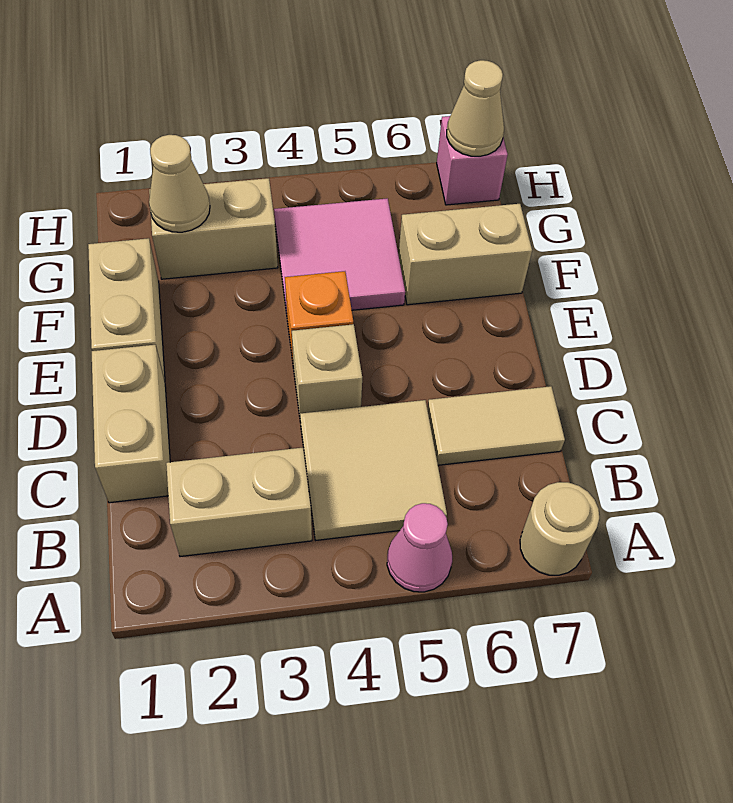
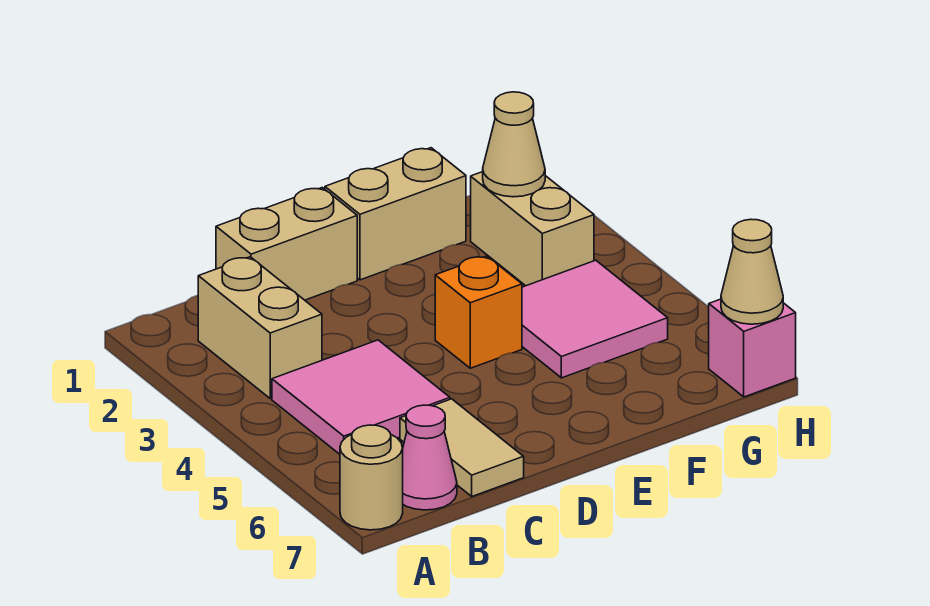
pink cone A5 level 1 -> pink cone B7 level 1
tan tile B4:C5 level 1 -> pink tile B4:C5 level 1
tan brick D4 level 1 -> none
tan brick F6:F7 level 1 -> none

